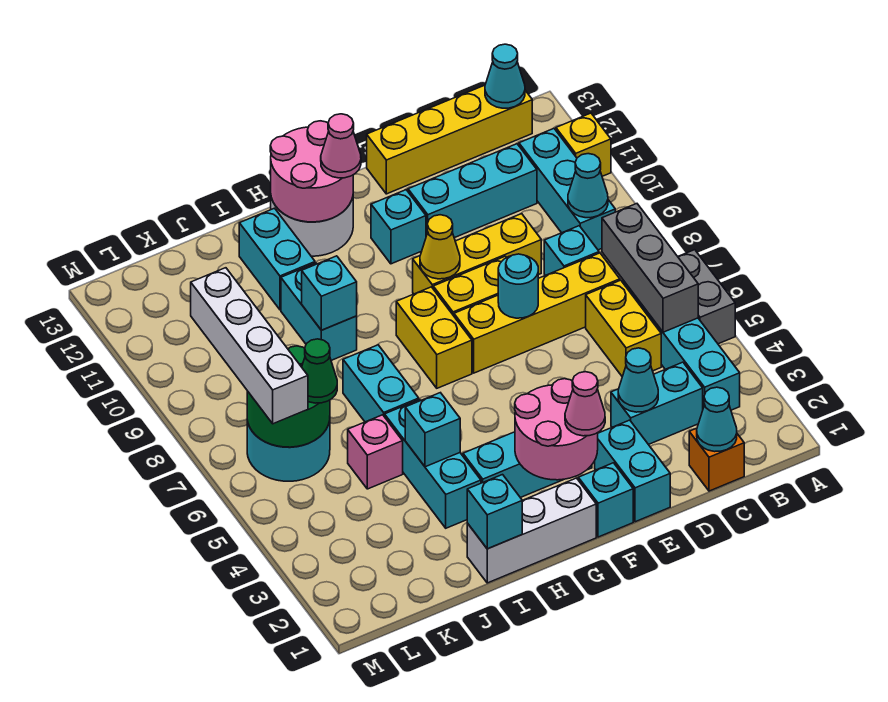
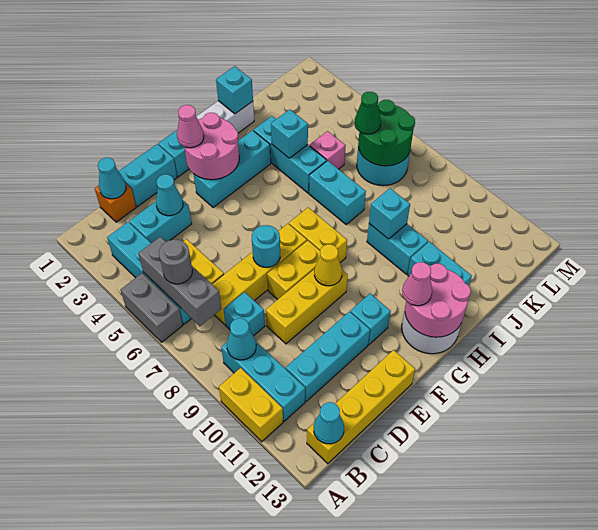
yellow brick A11 level 1 -> yellow brick A10:A11 level 1
none -> grey round brick B6 level 3
cyan brick E1:E2 level 1 -> cyan brick D1:E1 level 1
white brick L6:L9 level 3 -> none

